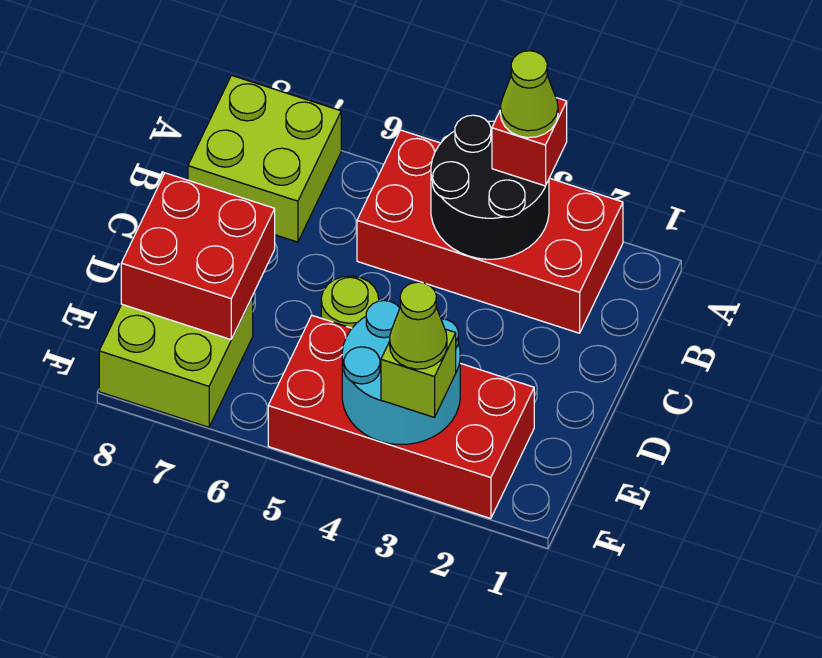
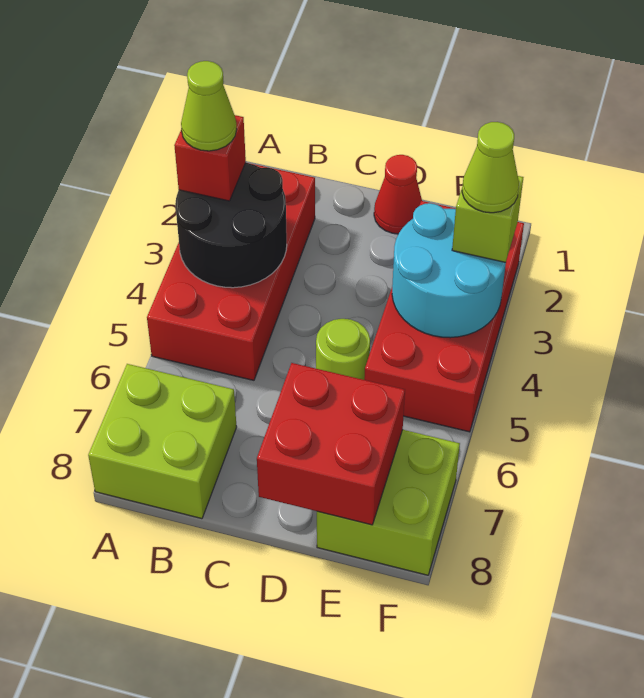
none -> red cone D1 level 1

